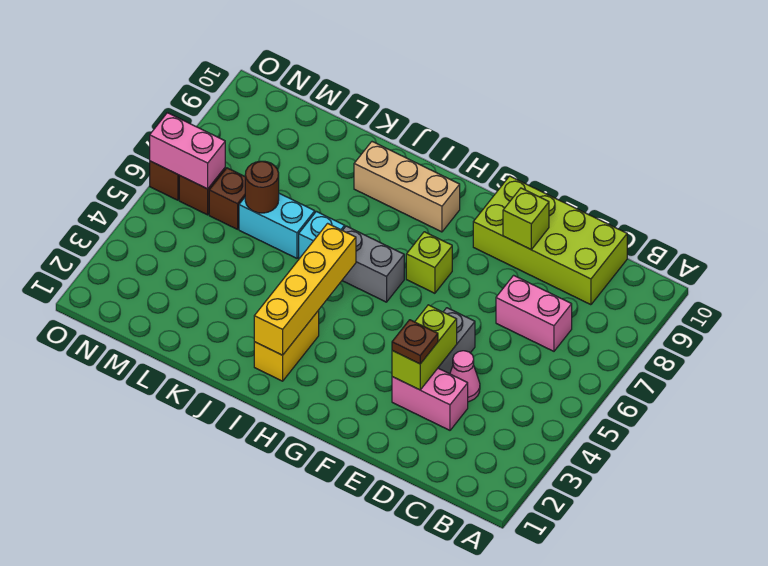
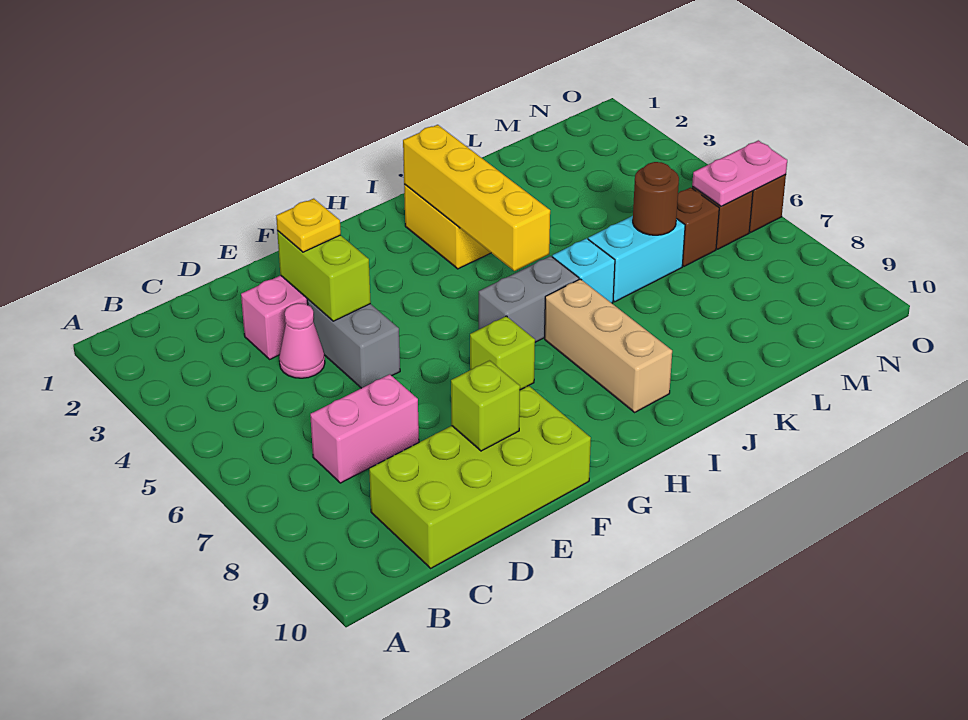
brown plate E3 level 3 -> yellow plate E3 level 3
tan brick H9:J9 level 1 -> tan brick I7:I9 level 1
pink brick N6:O6 level 2 -> pink plate N6:O6 level 2

